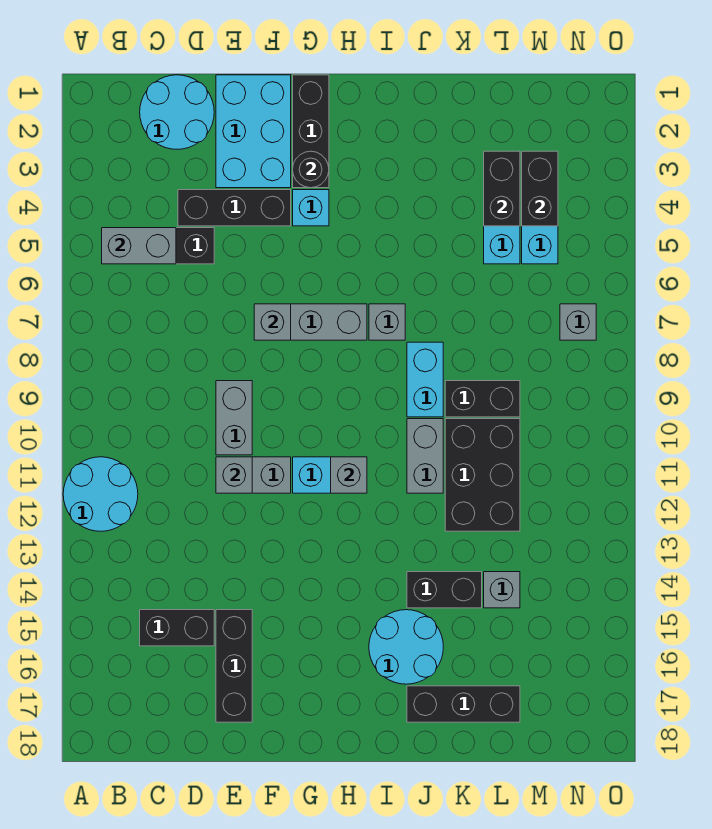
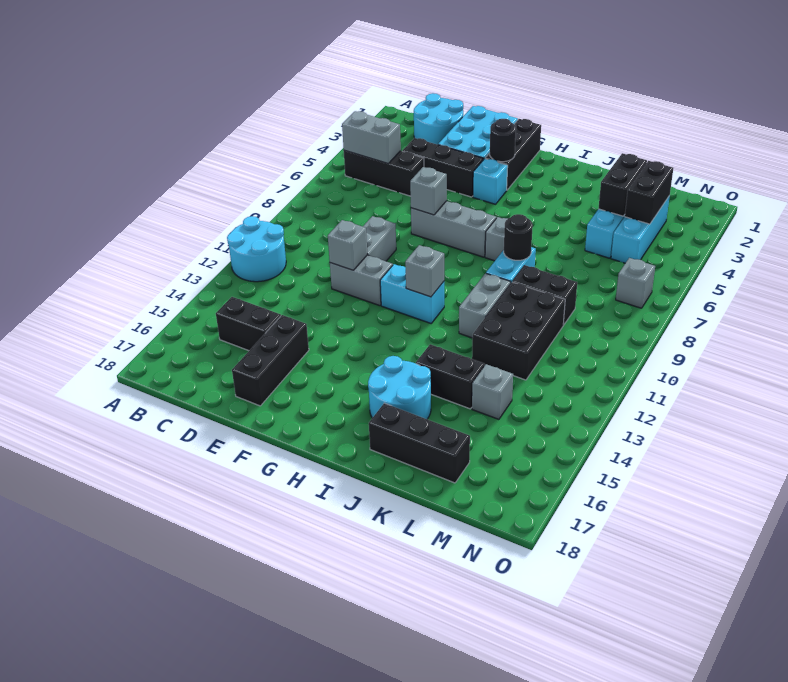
none -> black round brick J8 level 2

